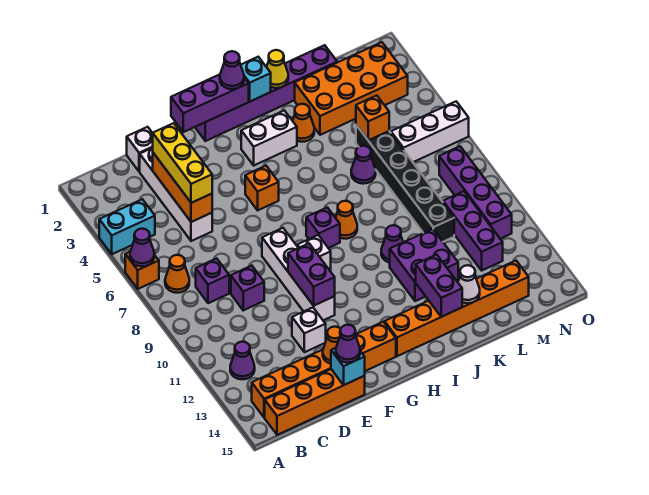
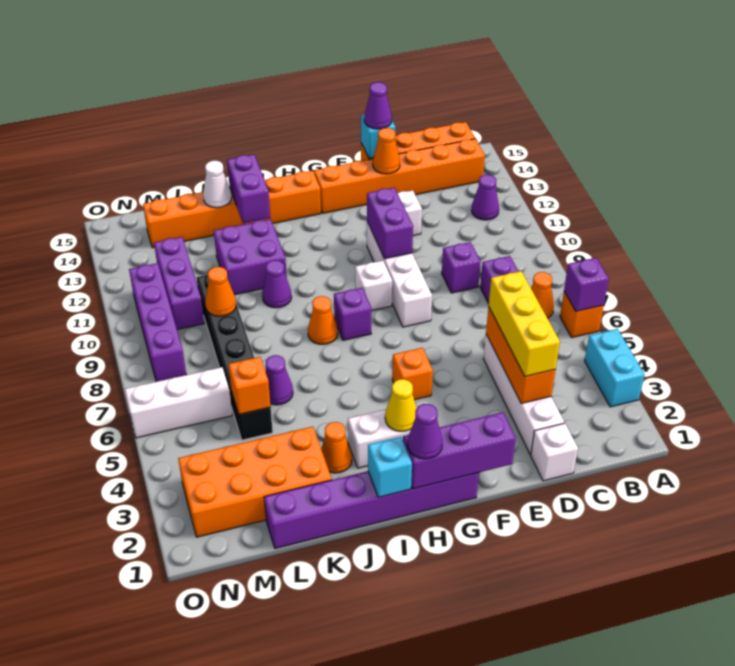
cyan brick A4:B4 level 1 -> cyan brick A3:A4 level 1
purple cone A6 level 2 -> purple brick A6 level 2
yellow cone J1 level 2 -> yellow cone H3 level 2
none -> orange cone L9 level 2

